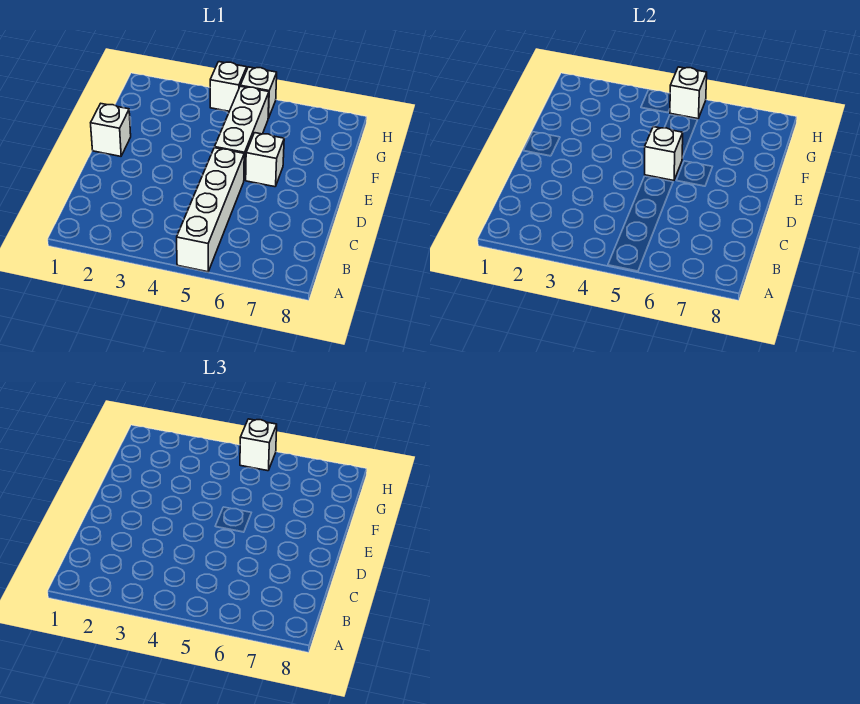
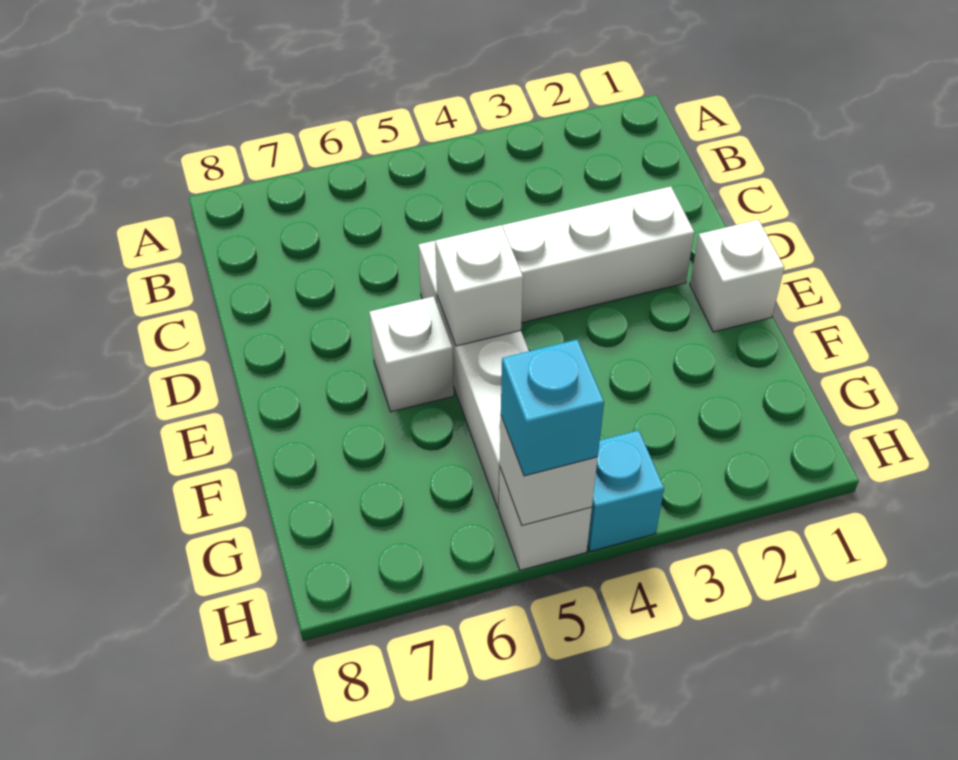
white brick A5:D5 level 1 -> white brick D2:D5 level 1
white brick H4 level 1 -> cyan brick H4 level 1
white brick H5 level 3 -> cyan brick H5 level 3

